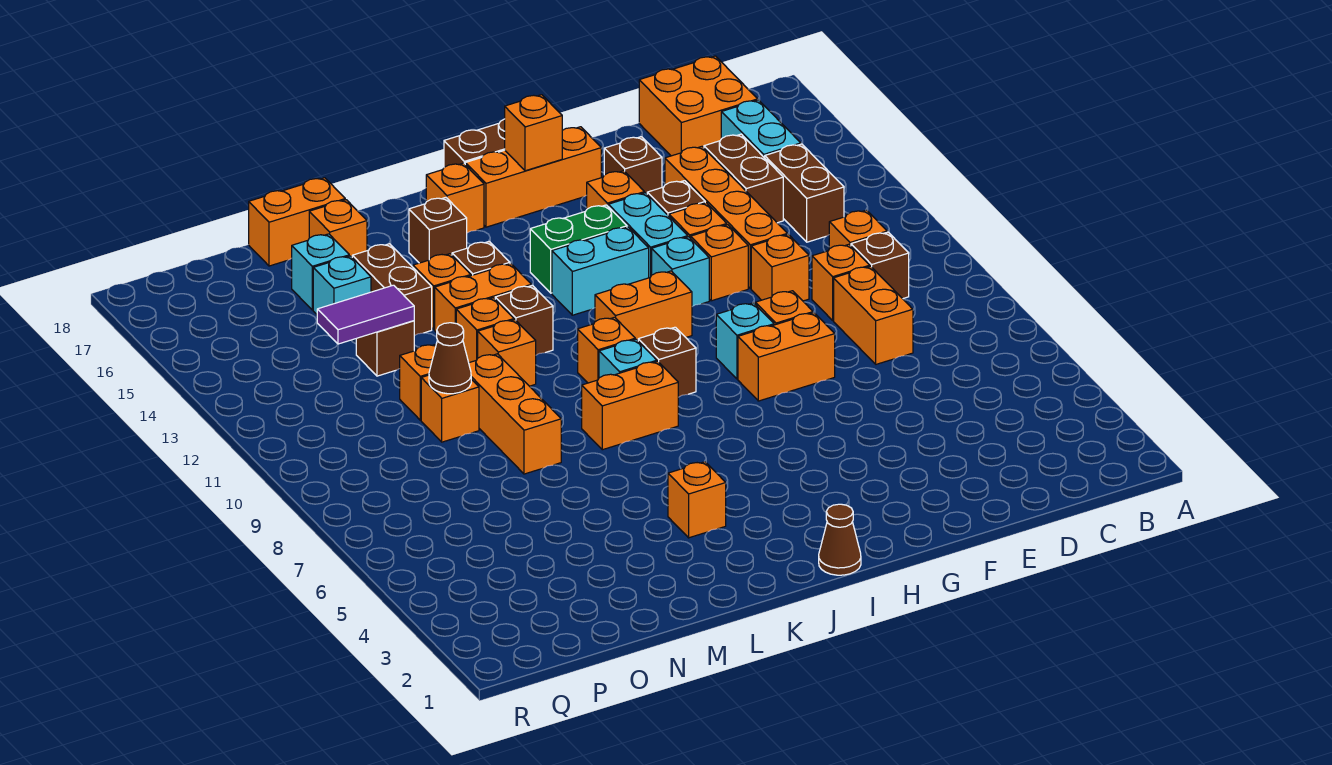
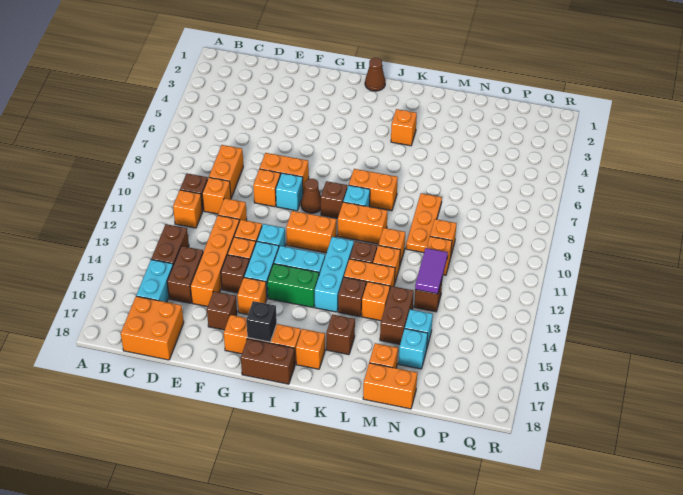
orange brick H17 level 2 -> black brick H17 level 2
orange brick J10 level 1 -> orange brick J10:K10 level 1
none -> cyan brick J12:J14 level 1
orange brick M8:M10 level 1 -> orange plate M8:M10 level 1
brown cone N10 level 2 -> brown cone H9 level 1
purple tile N13:O13 level 2 -> purple tile N12:N13 level 2

